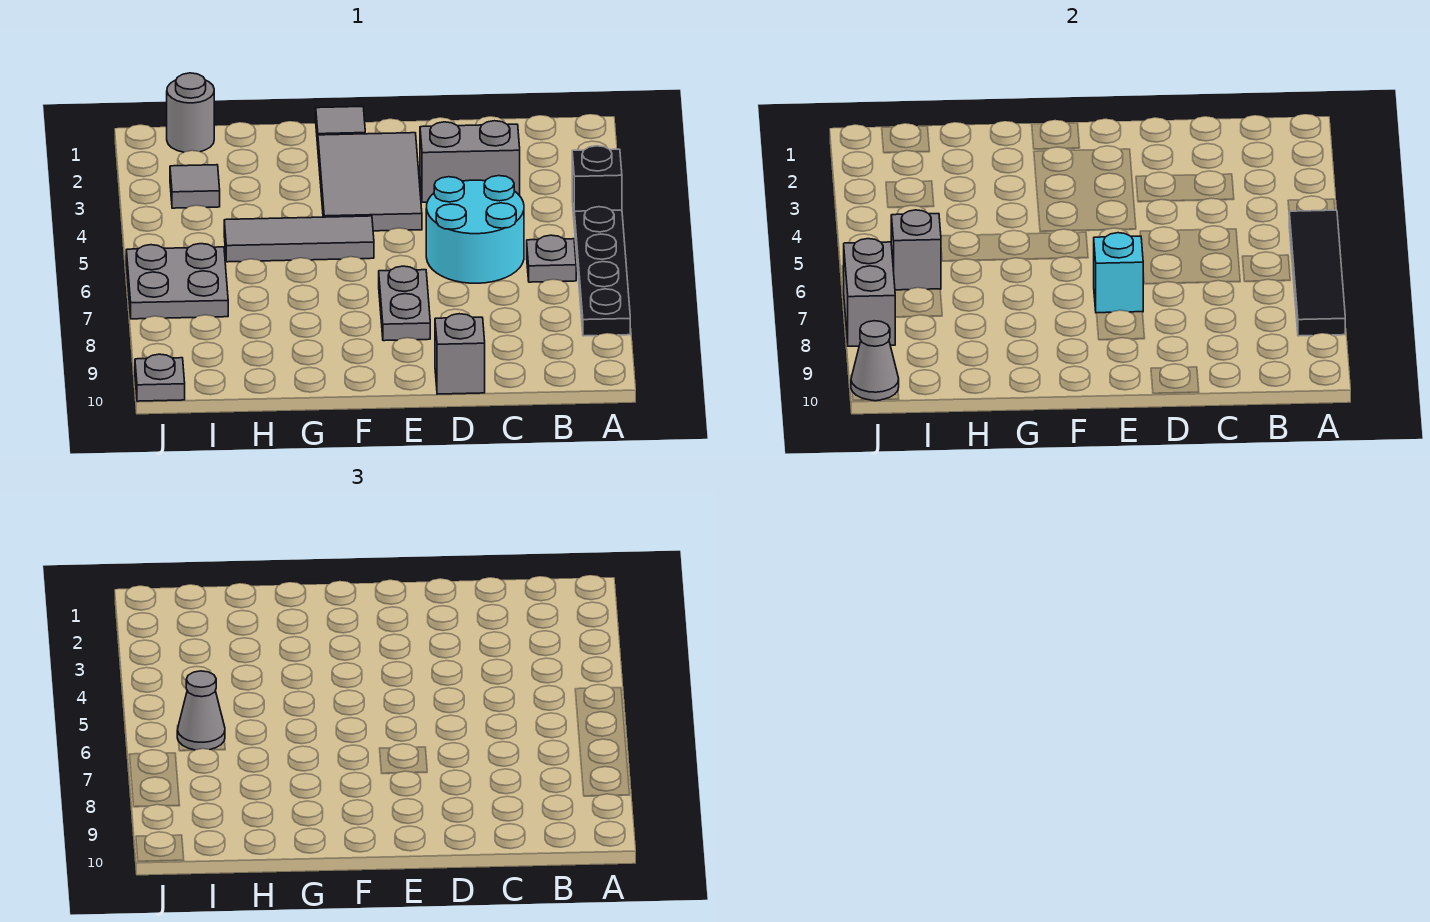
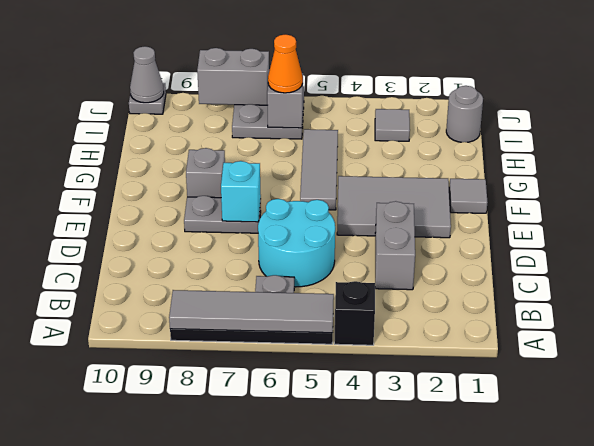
black tile A5:A8 level 2 -> grey tile A5:A8 level 2
grey brick D10 level 1 -> grey brick F8 level 1
grey cone I6 level 3 -> orange cone I6 level 3

